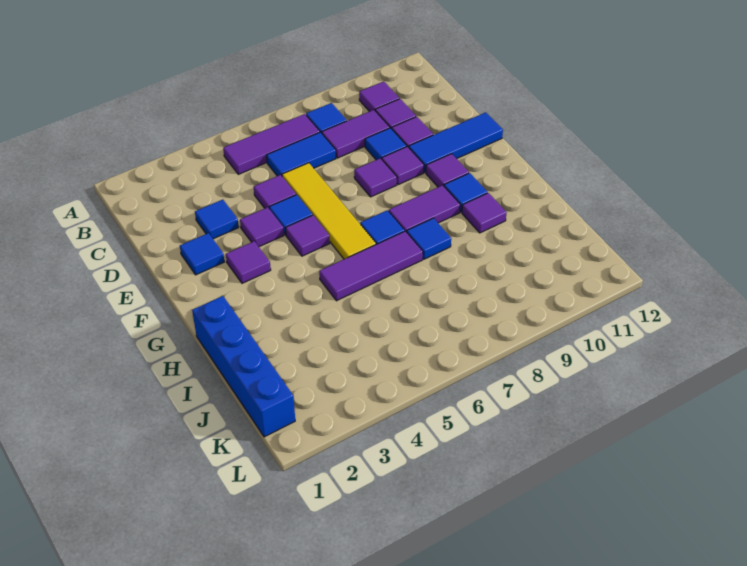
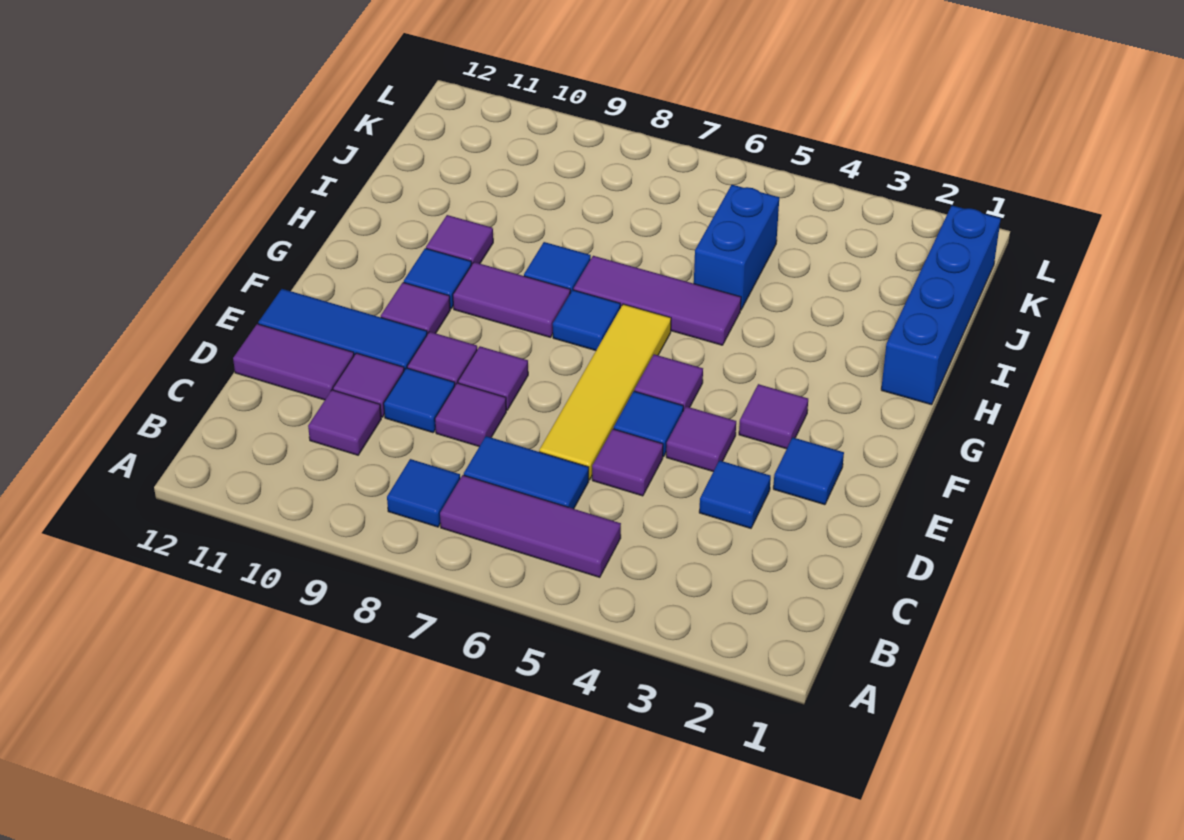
purple tile B10 level 1 -> purple tile D8 level 1
purple tile C8:C9 level 1 -> purple tile D11:D12 level 1
none -> blue brick I5:J5 level 1

